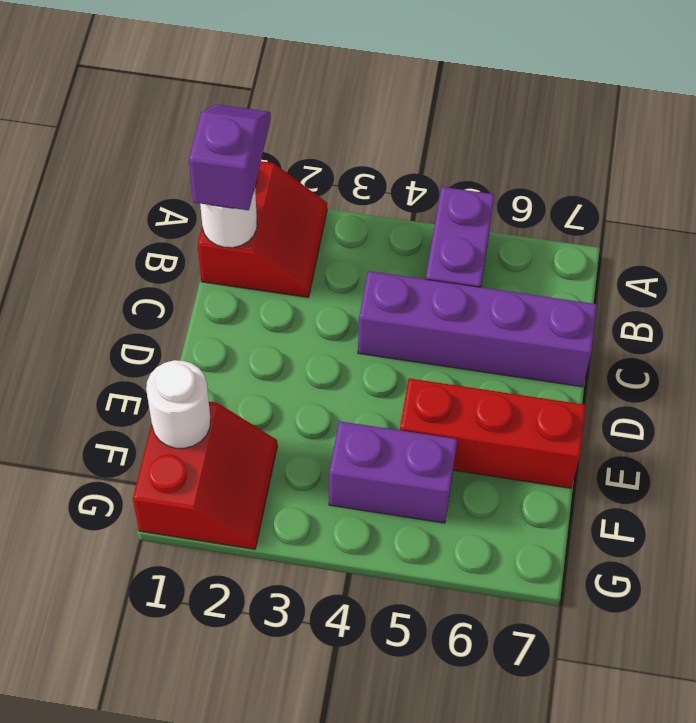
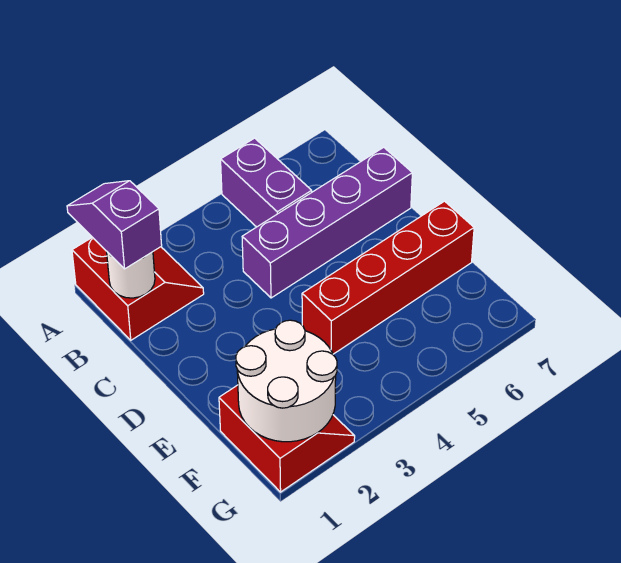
red brick E5:E7 level 1 -> red brick E4:E7 level 1
white round brick F1 level 2 -> white round brick F1:G2 level 2
purple brick F4:F5 level 1 -> none

